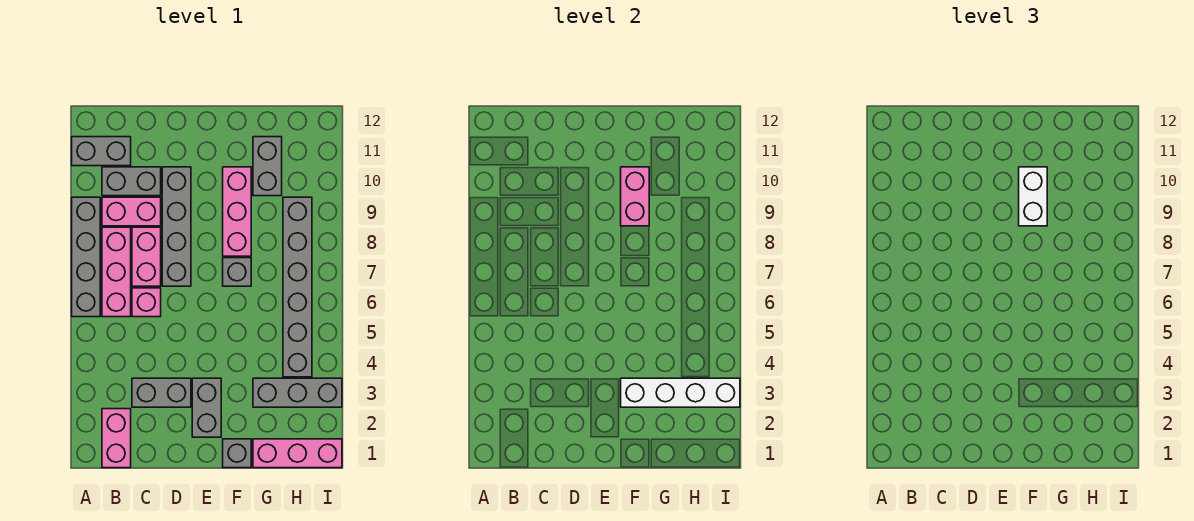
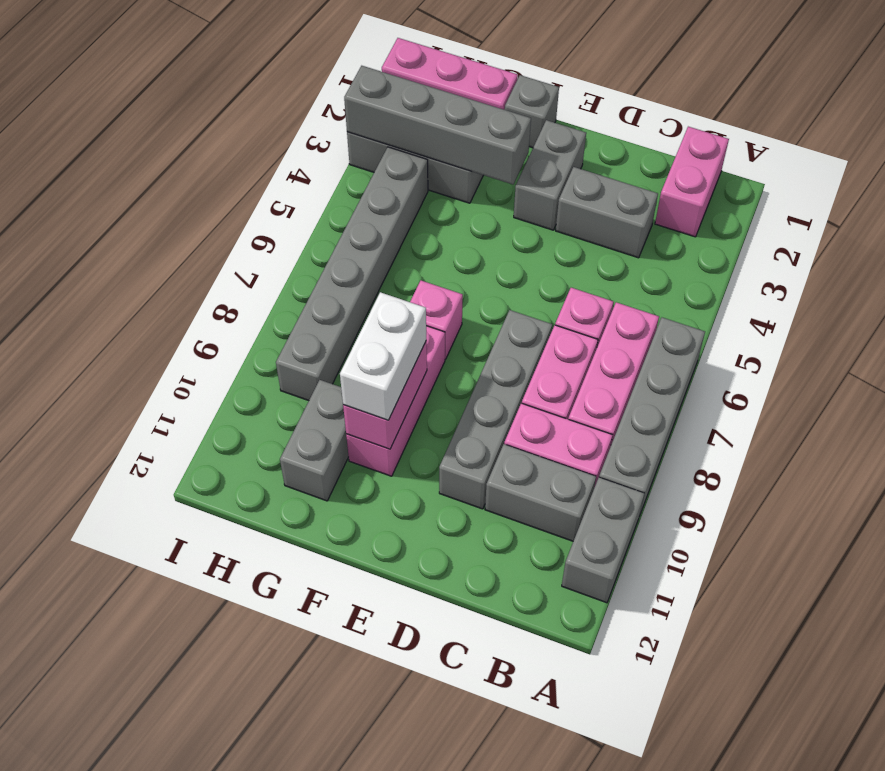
grey brick A11:B11 level 1 -> grey brick A10:A11 level 1
white brick F3:I3 level 2 -> grey brick F3:I3 level 2
grey brick F7 level 1 -> pink brick F7 level 1

